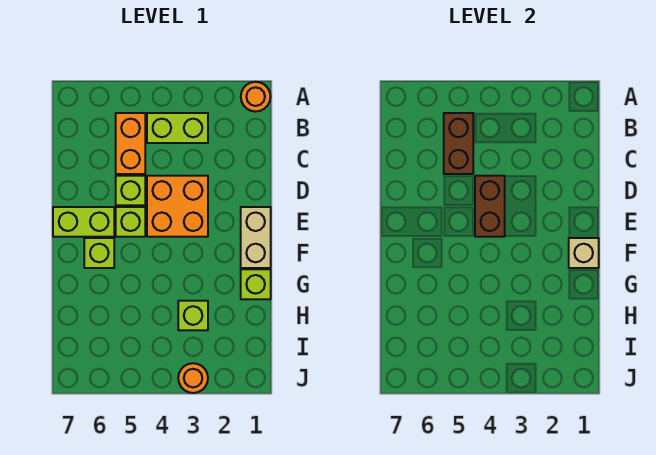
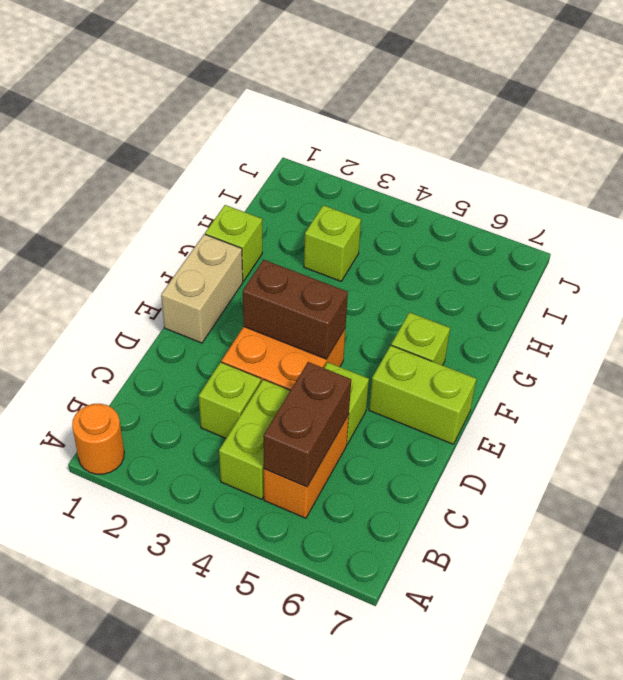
lime brick B3:B4 level 1 -> lime brick B4:C4 level 1
brown brick D4:E4 level 2 -> brown brick E3:E4 level 2
lime brick E5 level 1 -> lime brick C3 level 1
tan brick F1 level 2 -> none
orange round brick J3 level 1 -> none

